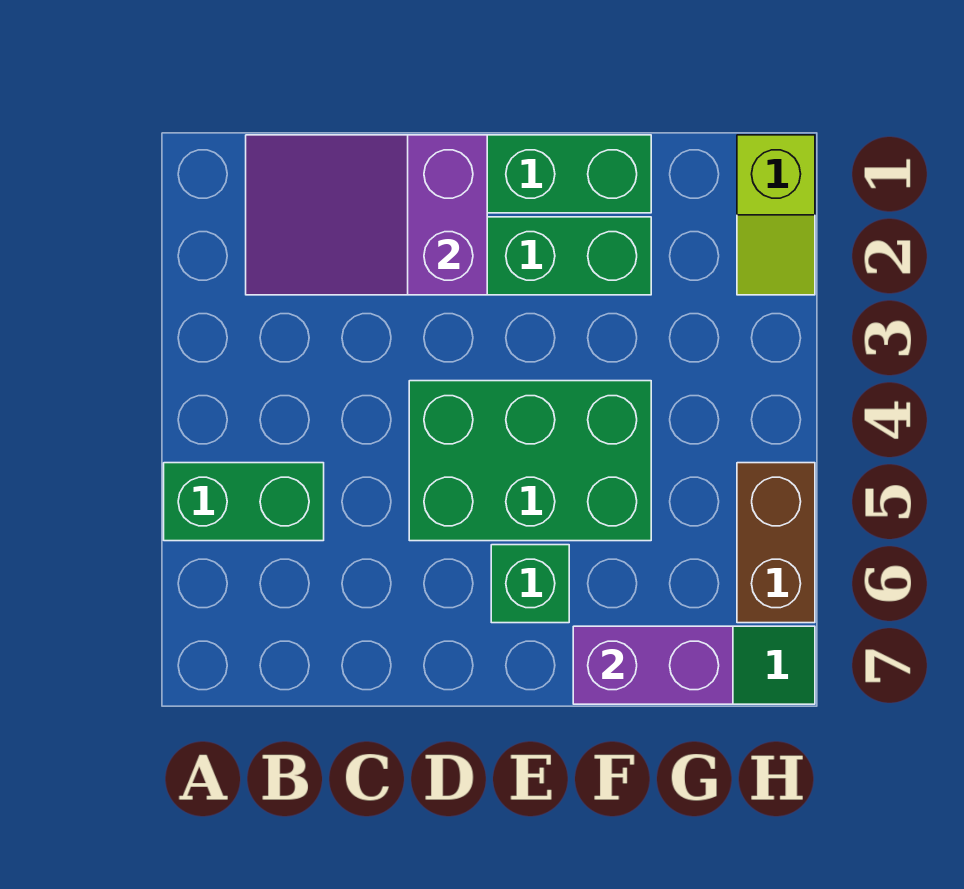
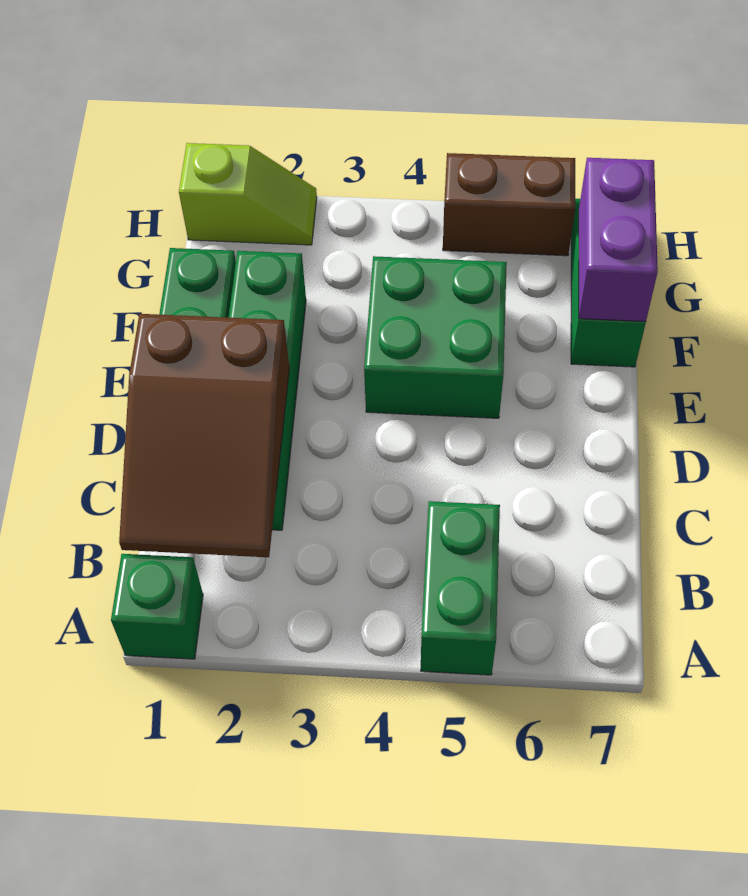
purple slope B1:D2 level 2 top D -> brown slope B1:D2 level 2 top D
green brick D4:F5 level 1 -> green brick E4:F5 level 1
green brick E6 level 1 -> green brick A1 level 1

